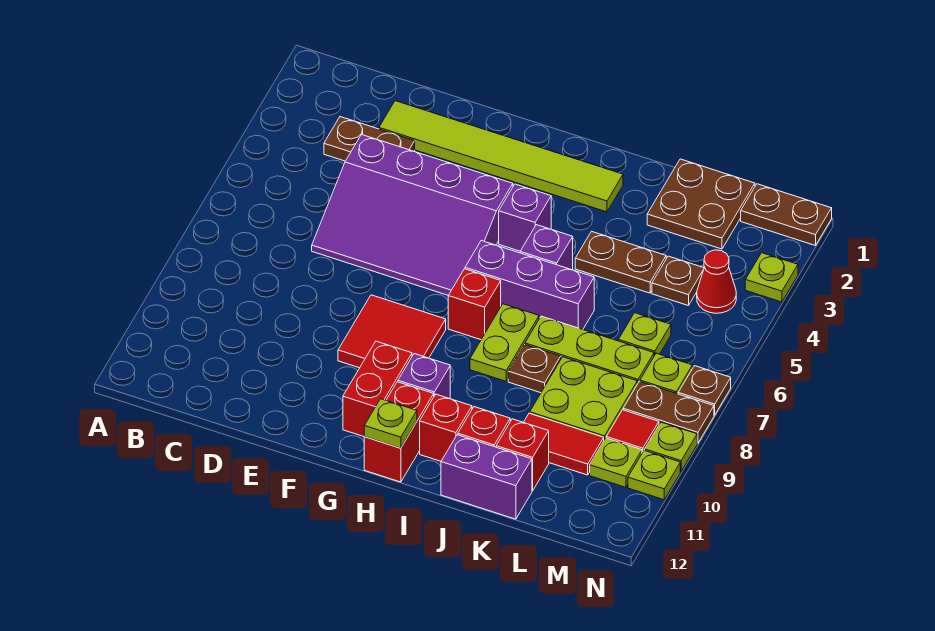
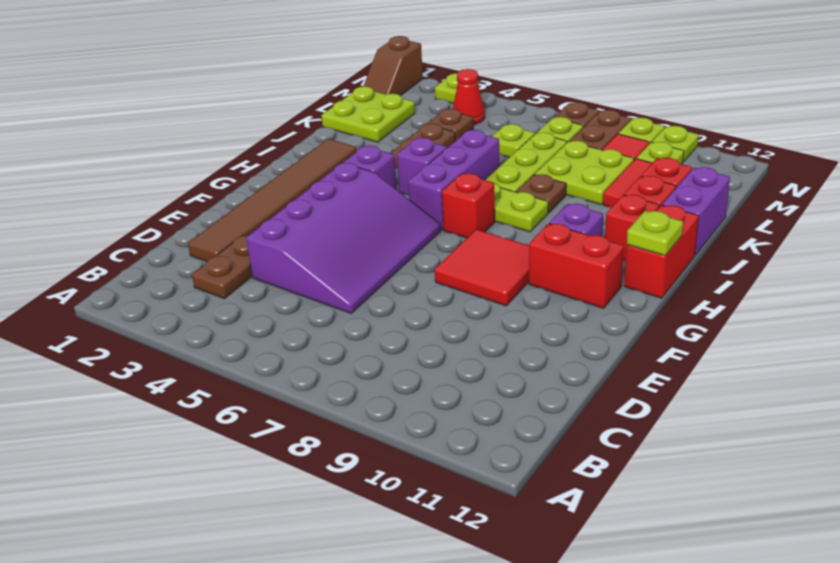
lime tile D2:I2 level 1 -> brown tile D2:I2 level 1
red brick H11:H12 level 1 -> red brick H12:I12 level 1
brown plate K1:L2 level 1 -> lime plate K1:L2 level 1
brown plate M1:N1 level 1 -> brown slope M1:N1 level 1 top N

